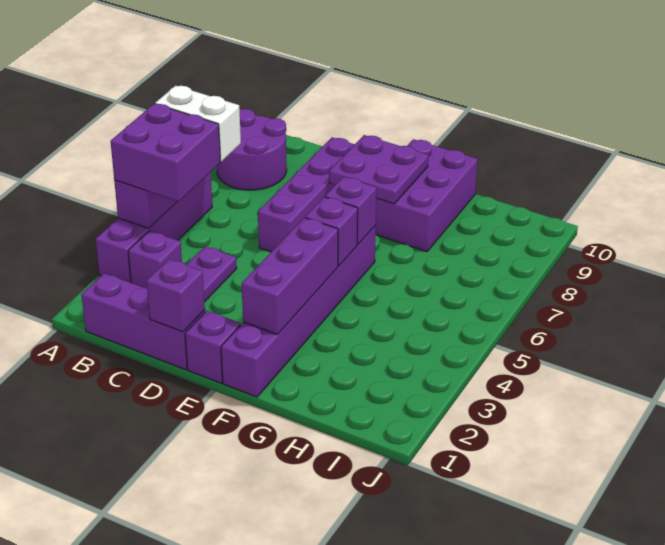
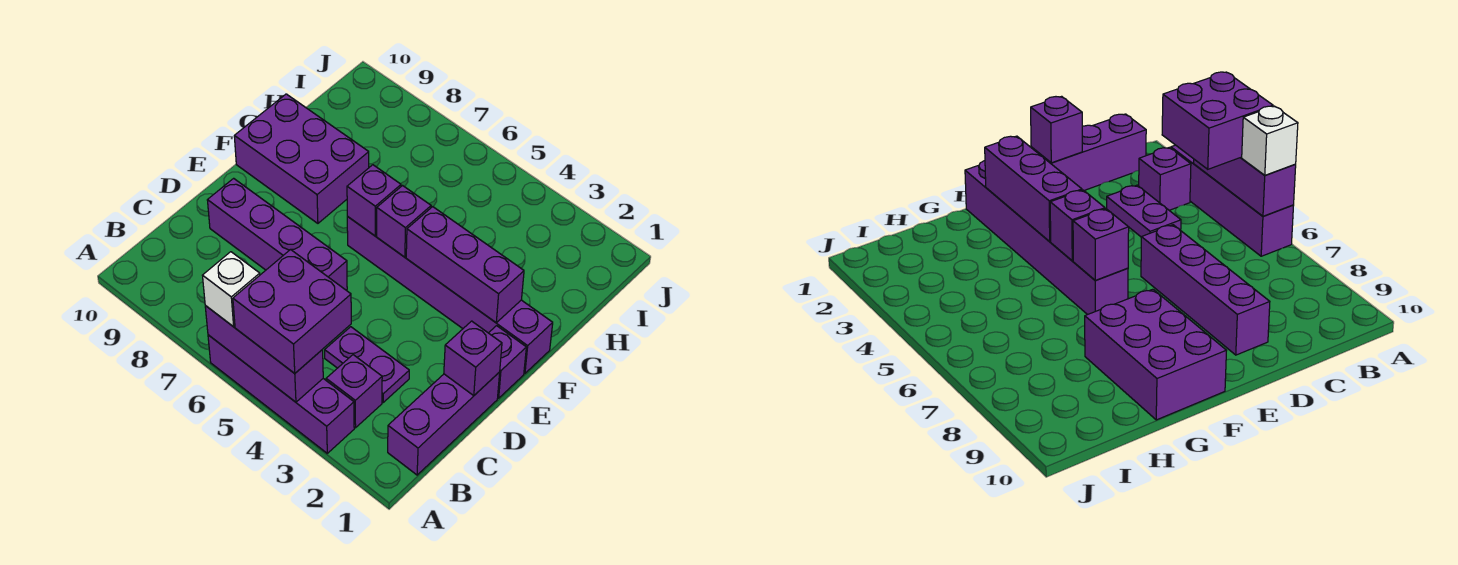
white brick A6:B6 level 3 -> white brick A6 level 3
purple round brick A8:B9 level 1 -> none
purple plate E8:F9 level 2 -> none

